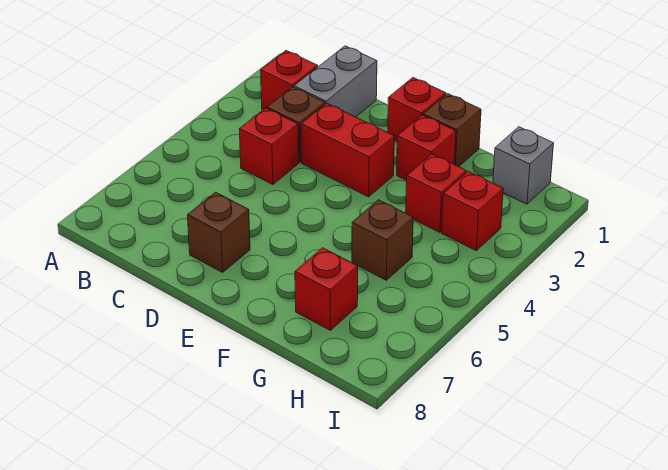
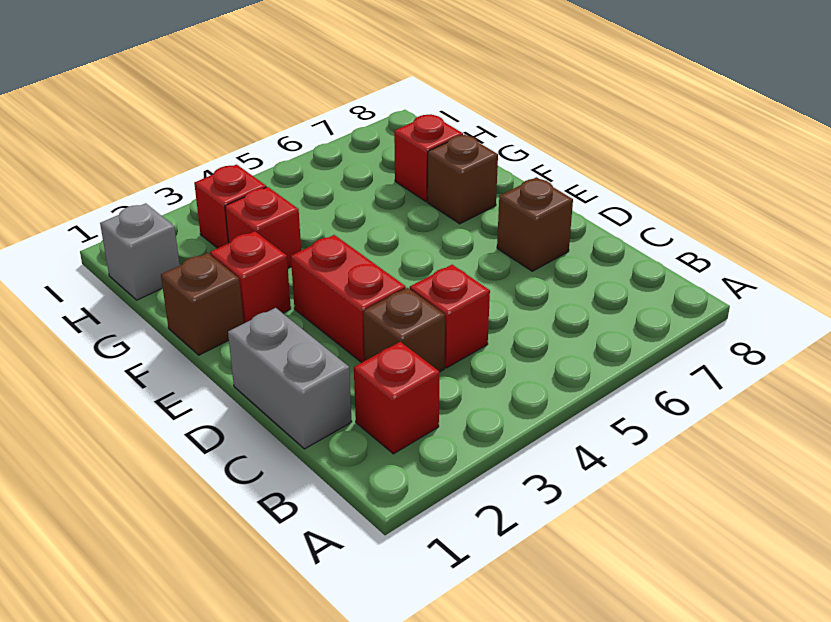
grey brick C1:C2 level 1 -> grey brick C1:D1 level 1
red brick E1 level 1 -> none
brown brick G5 level 1 -> brown brick F7 level 1

